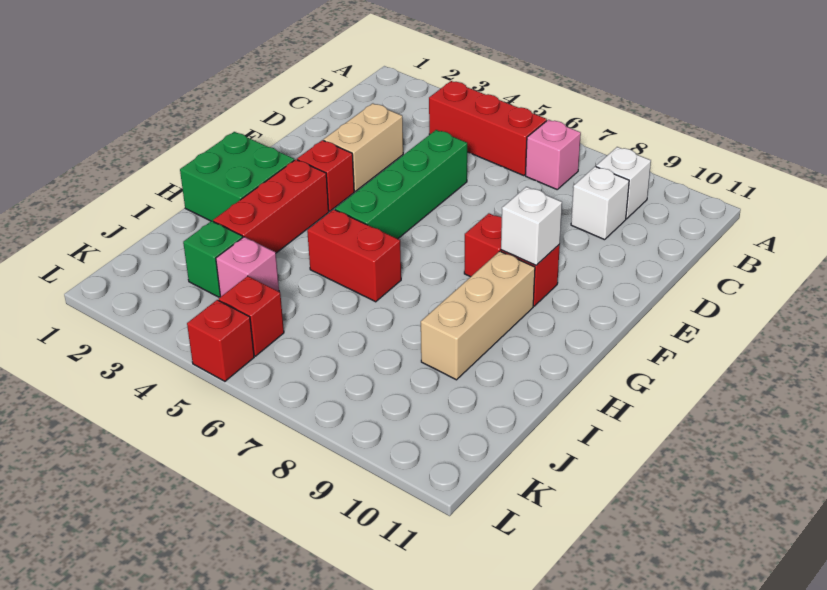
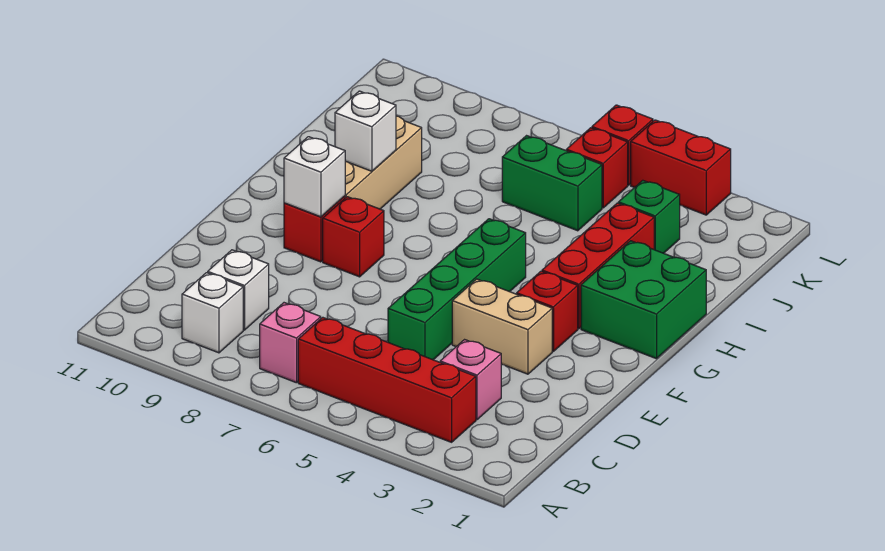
red brick B4:B6 level 1 -> red brick B3:B6 level 1
tan brick D3:E3 level 1 -> tan brick E3:E4 level 1
red brick H5:H6 level 1 -> red brick L3:L4 level 1
none -> white brick H9 level 2
pink brick J4 level 1 -> pink brick C3 level 1
none -> green brick J5:J6 level 1

